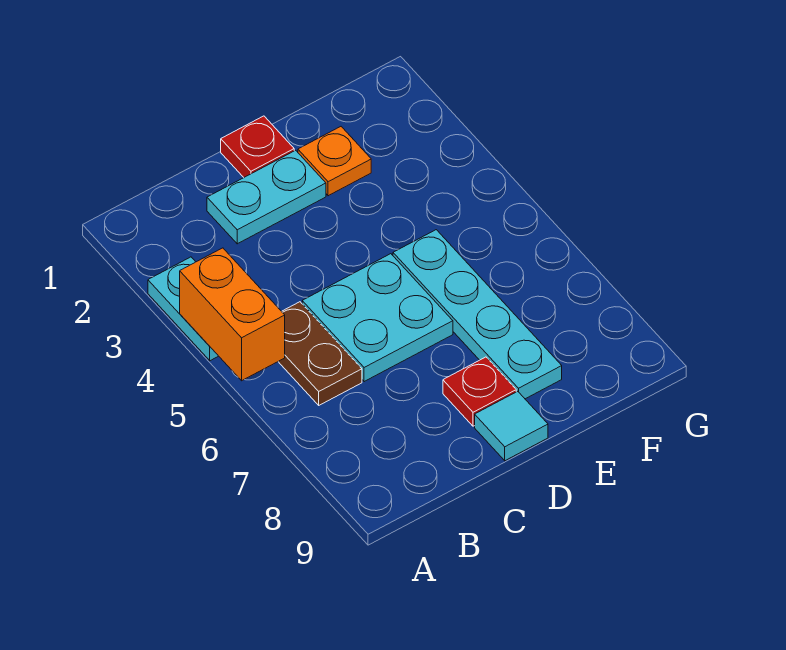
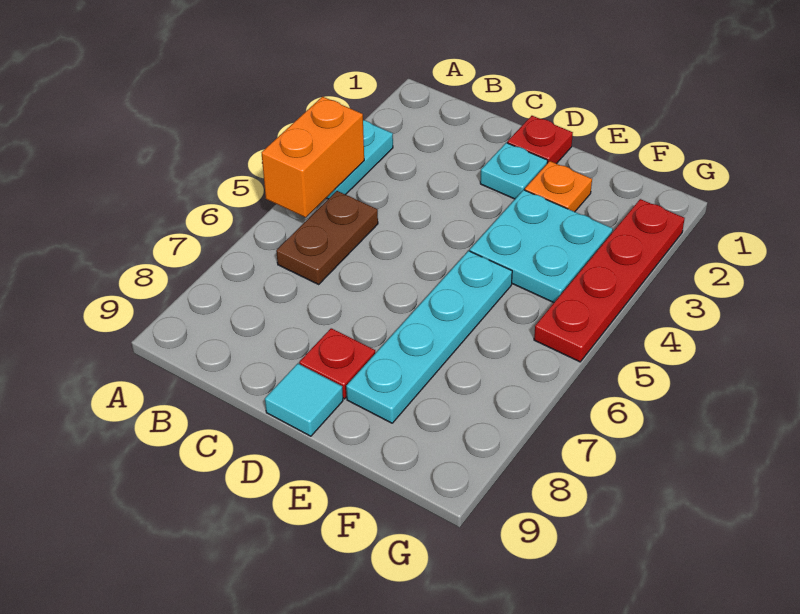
cyan plate C2:D2 level 1 -> cyan plate D2 level 1
cyan plate C5:D6 level 1 -> cyan plate E3:F4 level 1
none -> red plate G2:G5 level 1

